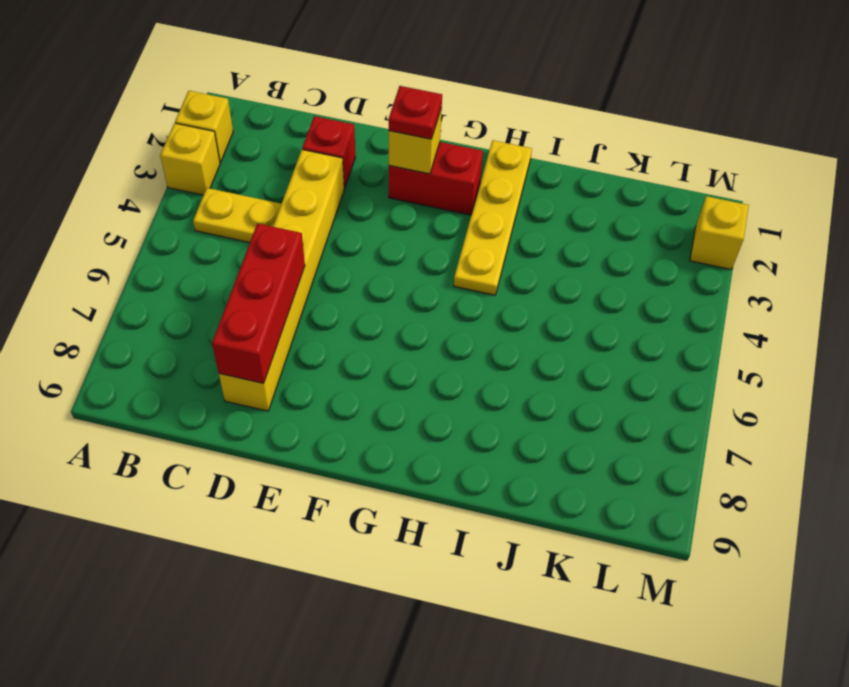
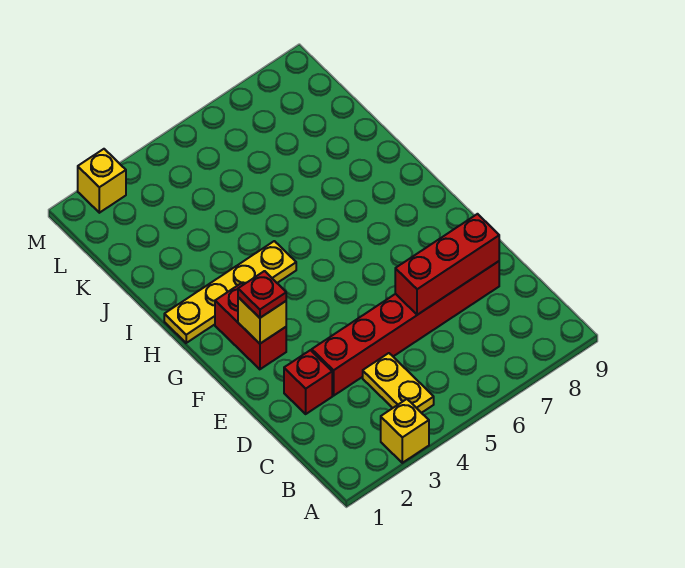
yellow brick A2 level 1 -> none
yellow brick D3:D8 level 1 -> red brick D3:D8 level 1

